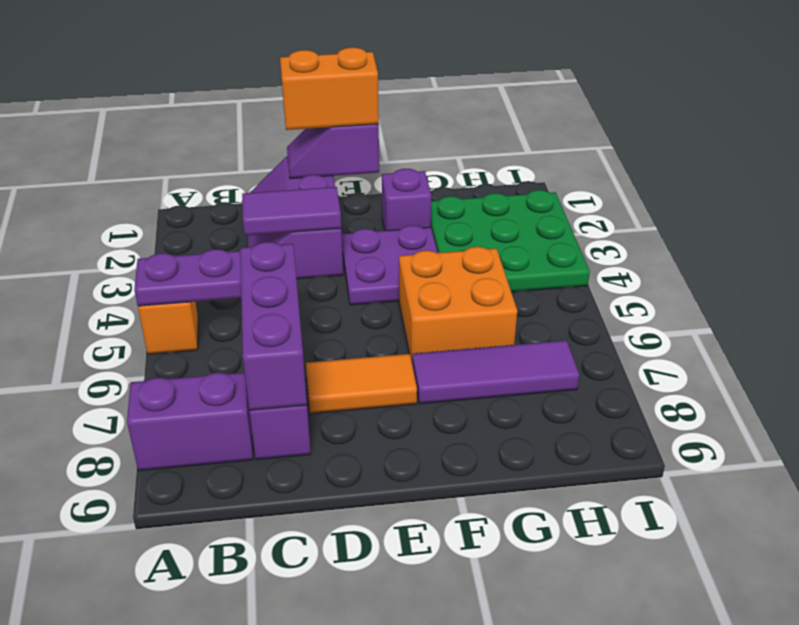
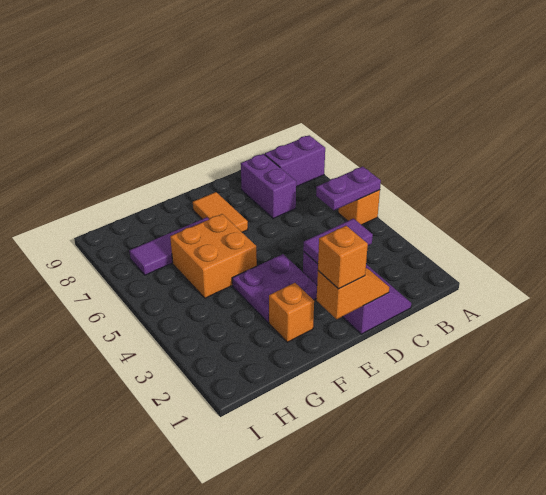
purple brick C6:C8 level 2 -> none
purple slope D1:E1 level 2 top E -> orange slope D1:E1 level 2 top E
orange brick D1:E1 level 3 -> orange brick E1 level 3
orange tile D7:E7 level 1 -> orange tile E7:E8 level 1
purple brick F2 level 1 -> orange brick F2 level 1
green plate G2:I4 level 1 -> none

